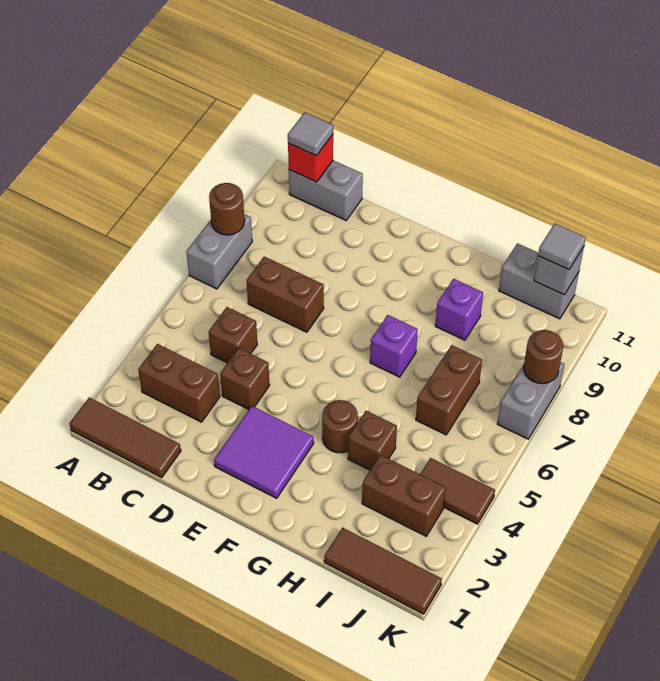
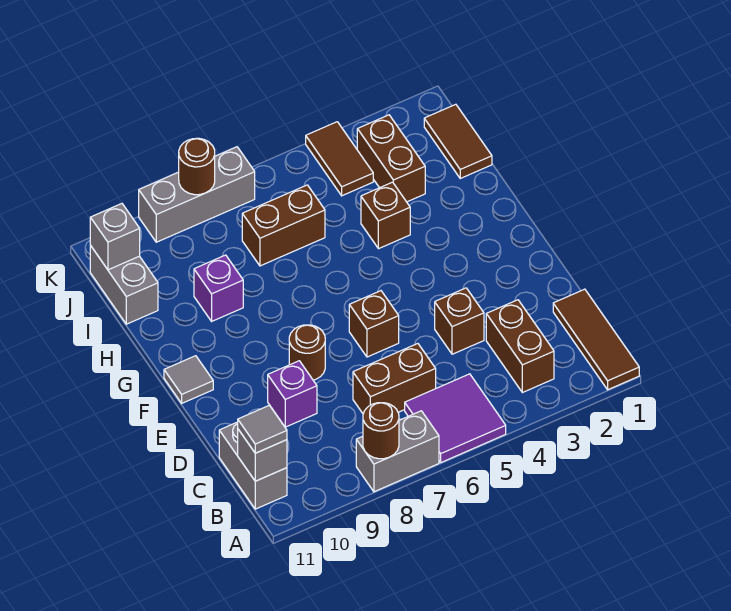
red brick B11 level 2 -> grey brick B11 level 2
brown brick C5 level 1 -> brown brick E6 level 1
brown brick C7:D7 level 1 -> brown brick C6:C7 level 1
purple tile E2:F3 level 1 -> purple tile A5:B6 level 1
brown round brick G4 level 1 -> brown round brick E8 level 1
purple brick G7 level 1 -> purple brick D9 level 1
brown tile I1:K1 level 1 -> brown tile I1:J1 level 1
grey tile J11 level 3 -> grey tile F11 level 1
grey brick K7:K8 level 1 -> grey brick K7:K9 level 1

